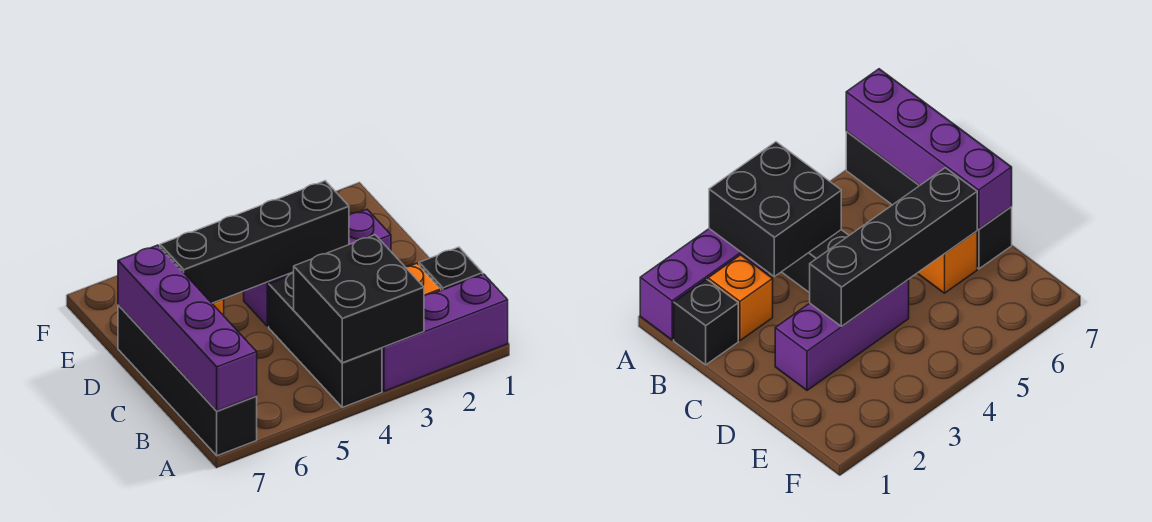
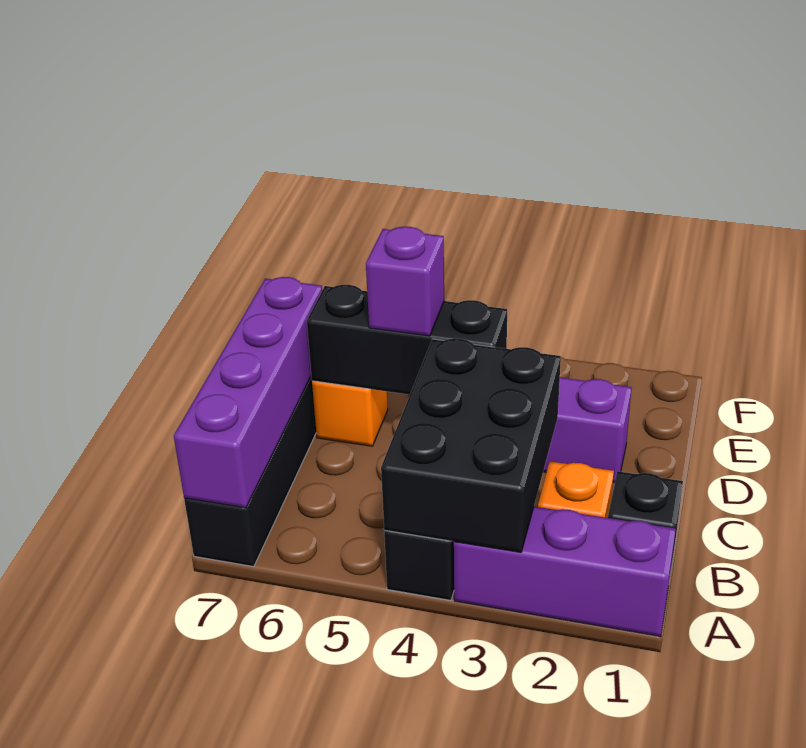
black brick A3:B4 level 2 -> black brick A3:C4 level 2
black brick D3:D6 level 2 -> black brick D4:D6 level 2
none -> purple brick D5 level 3

